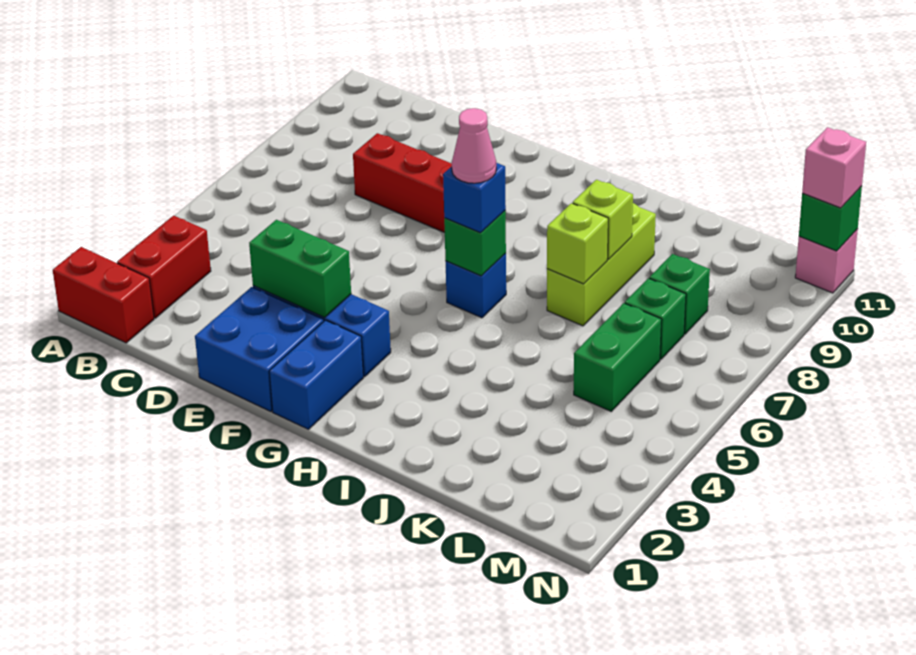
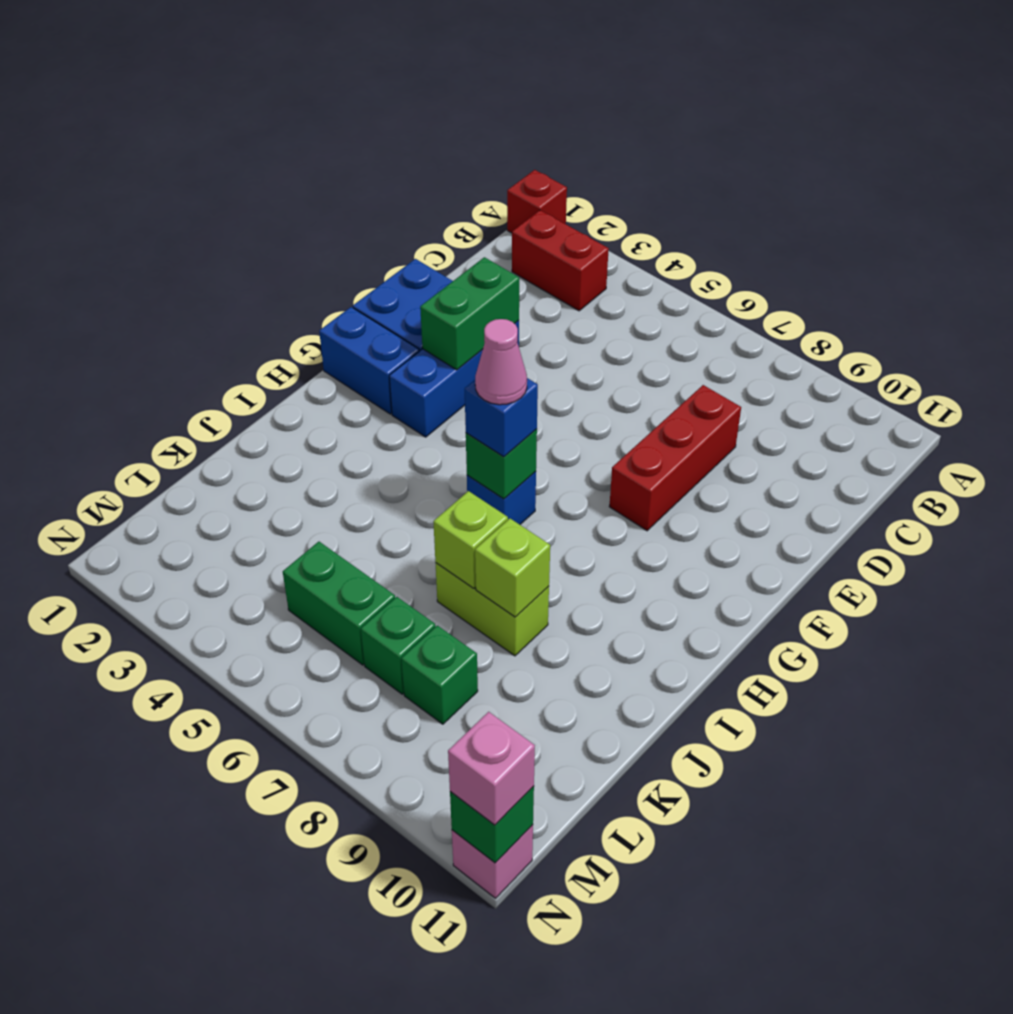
red brick A1:B1 level 1 -> red brick A1 level 1
lime brick J7:J9 level 1 -> lime brick J7:J8 level 1

